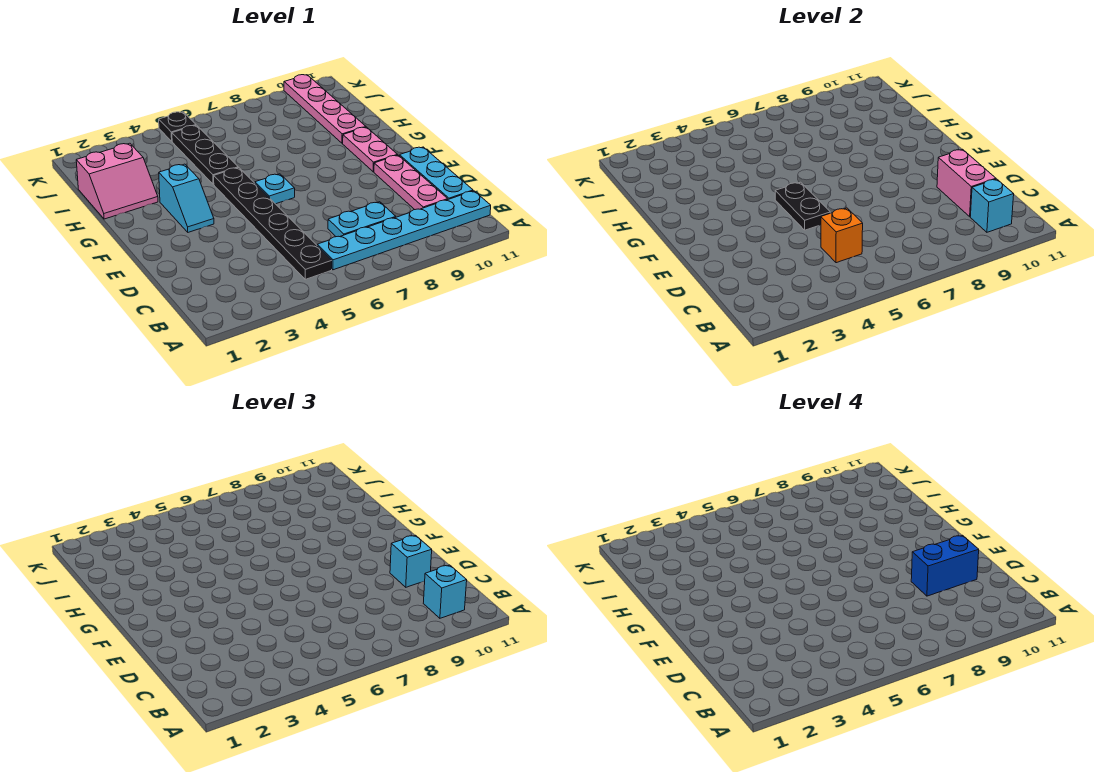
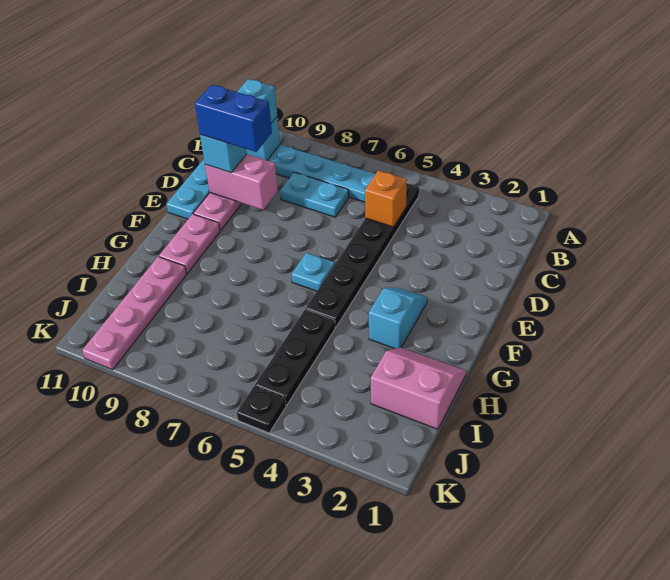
pink brick C10:D10 level 2 -> pink brick D9:D10 level 2
black plate E5:F5 level 2 -> none

